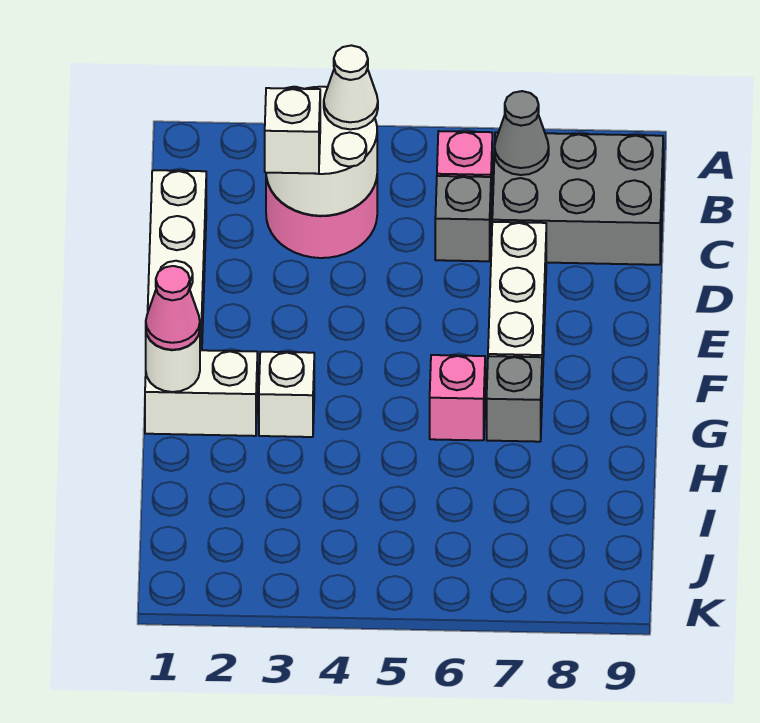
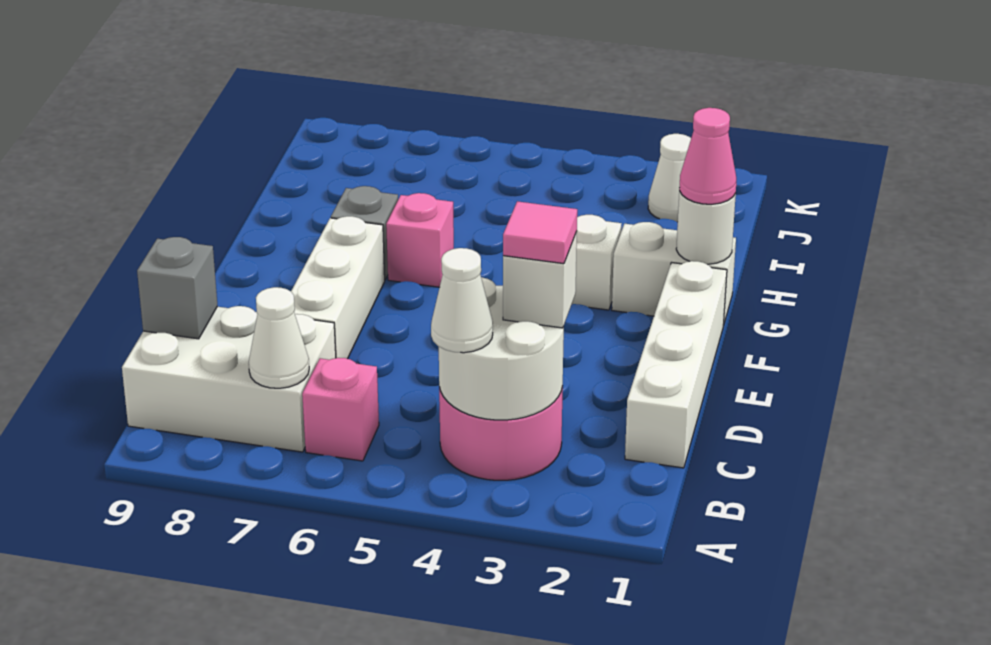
grey brick B7:C9 level 1 -> white brick B7:C9 level 1
grey cone B7 level 2 -> white cone B7 level 2
none -> pink tile C3 level 4
grey brick C6 level 1 -> grey brick C9 level 2
none -> white cone J2 level 1

